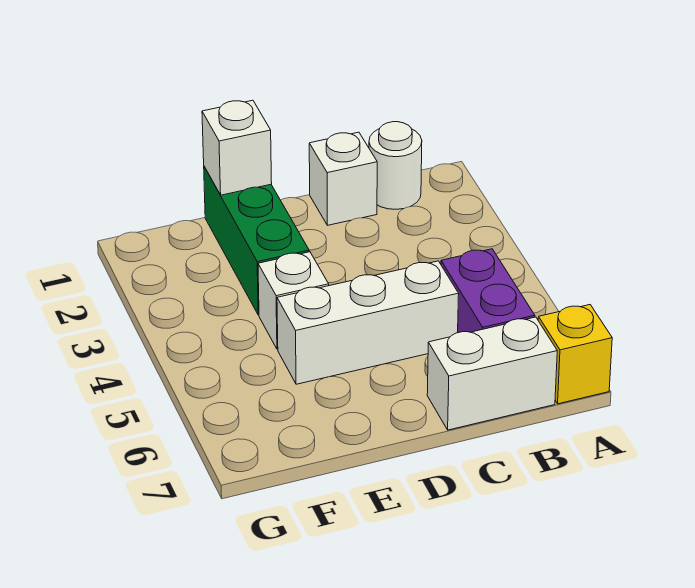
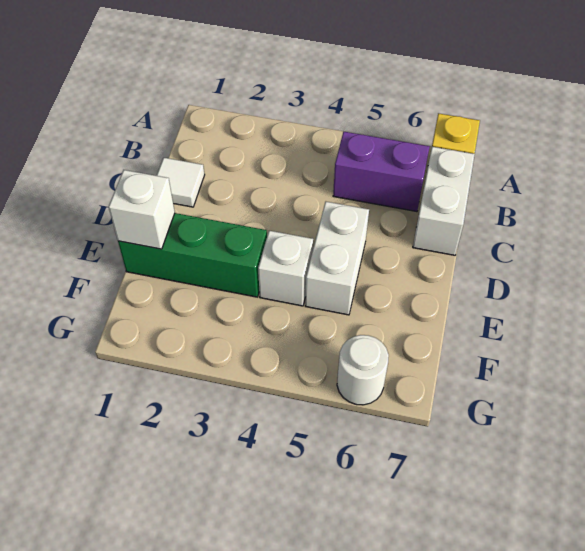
white round brick B1 level 1 -> white round brick G6 level 1
white brick C1 level 1 -> white tile C1 level 1
white brick C5:E5 level 1 -> white brick D5:E5 level 1

